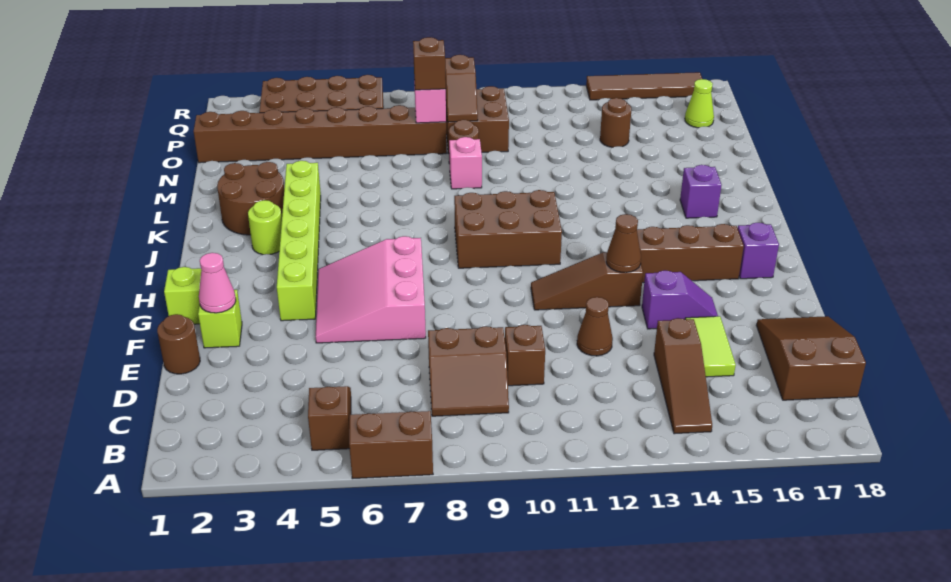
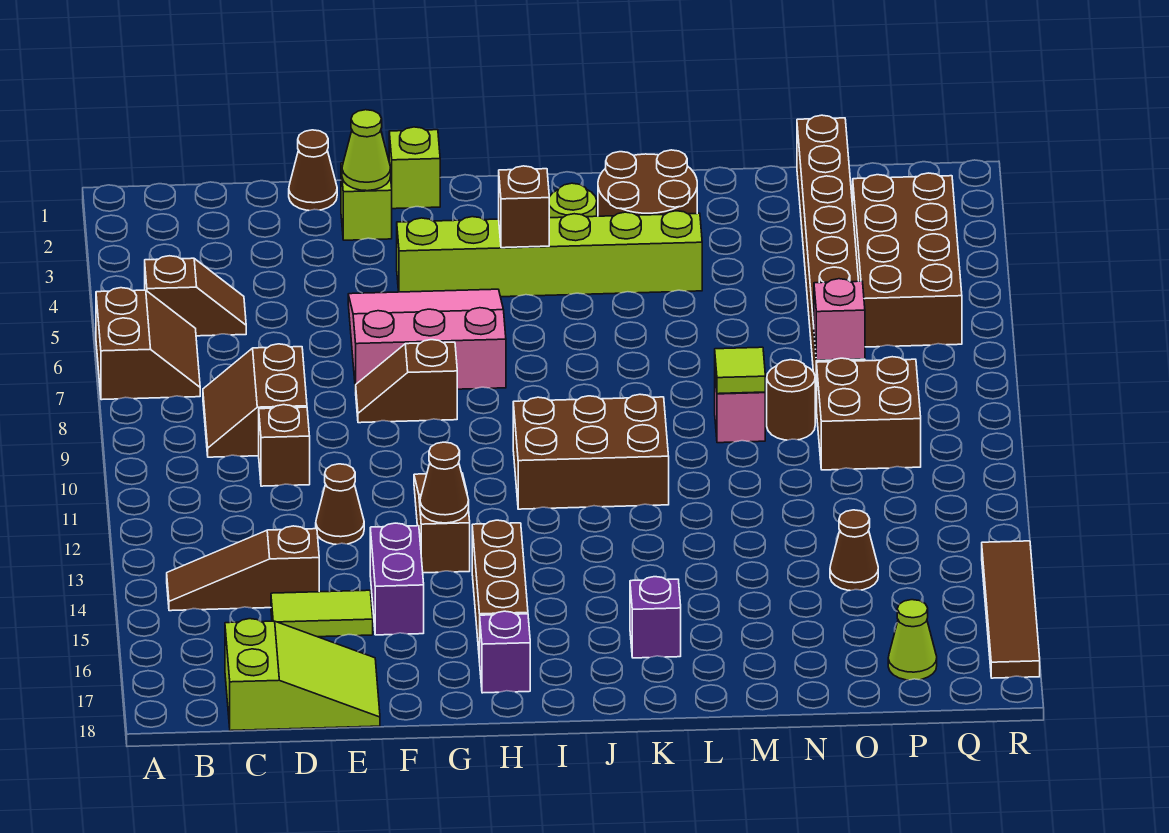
brown slope C17:E18 level 1 top C -> lime slope C17:E18 level 1 top C
brown round brick E1 level 1 -> brown cone E1 level 1
pink cone F2 level 2 -> lime cone F2 level 2
purple slope F14:F15 level 1 top 14 -> purple brick F14:F15 level 1
brown brick I9:J11 level 1 -> brown brick I10:K11 level 1
none -> lime tile M9 level 2
brown brick O8 level 3 -> brown brick I4 level 2
brown slope O9:P9 level 2 top P -> brown slope F8:G8 level 1 top G
brown round brick O14 level 1 -> brown cone O14 level 1

